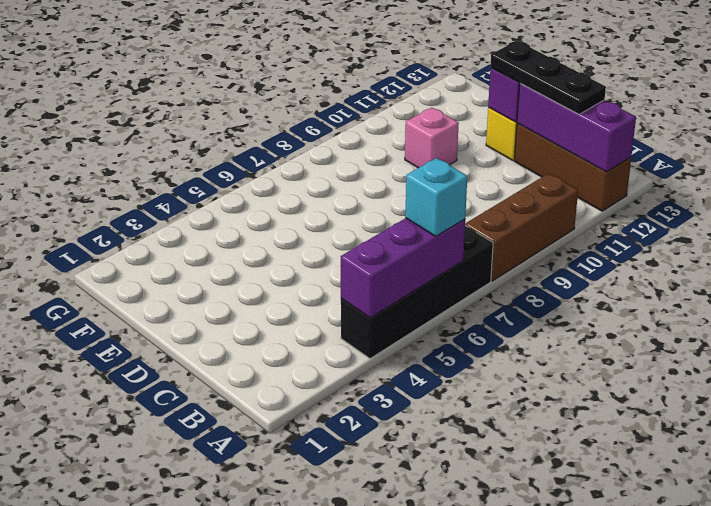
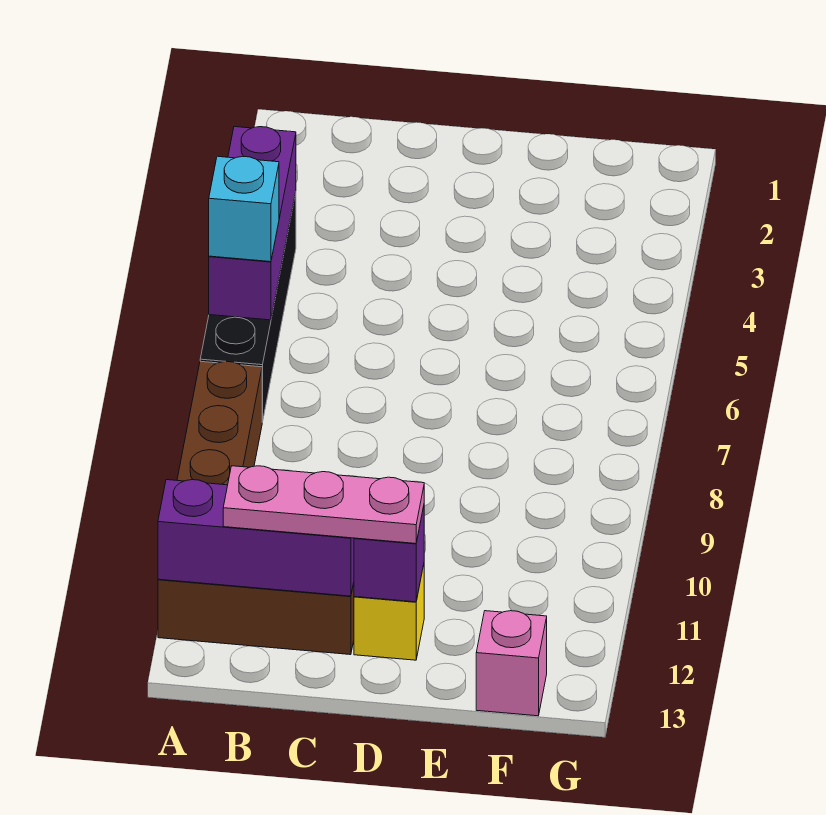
black plate B12:D12 level 3 -> pink plate B12:D12 level 3
pink brick E10 level 1 -> pink brick F13 level 1

